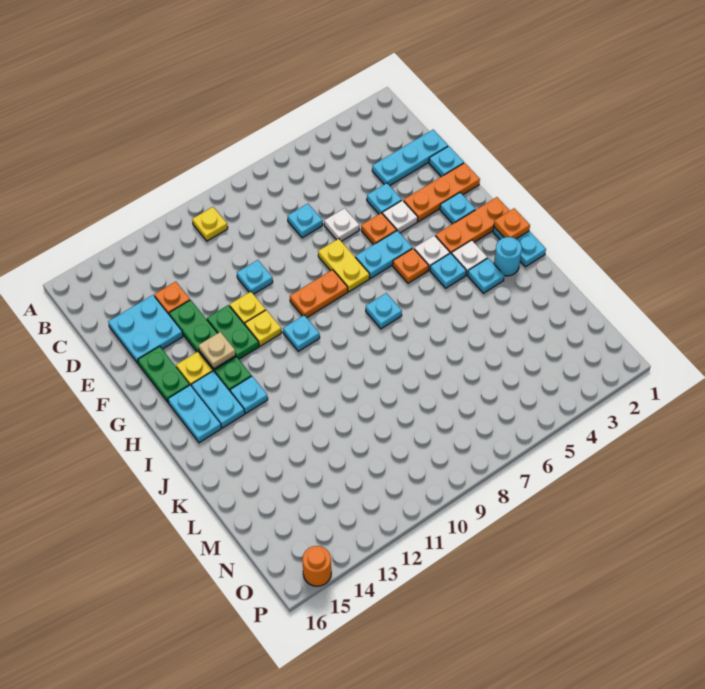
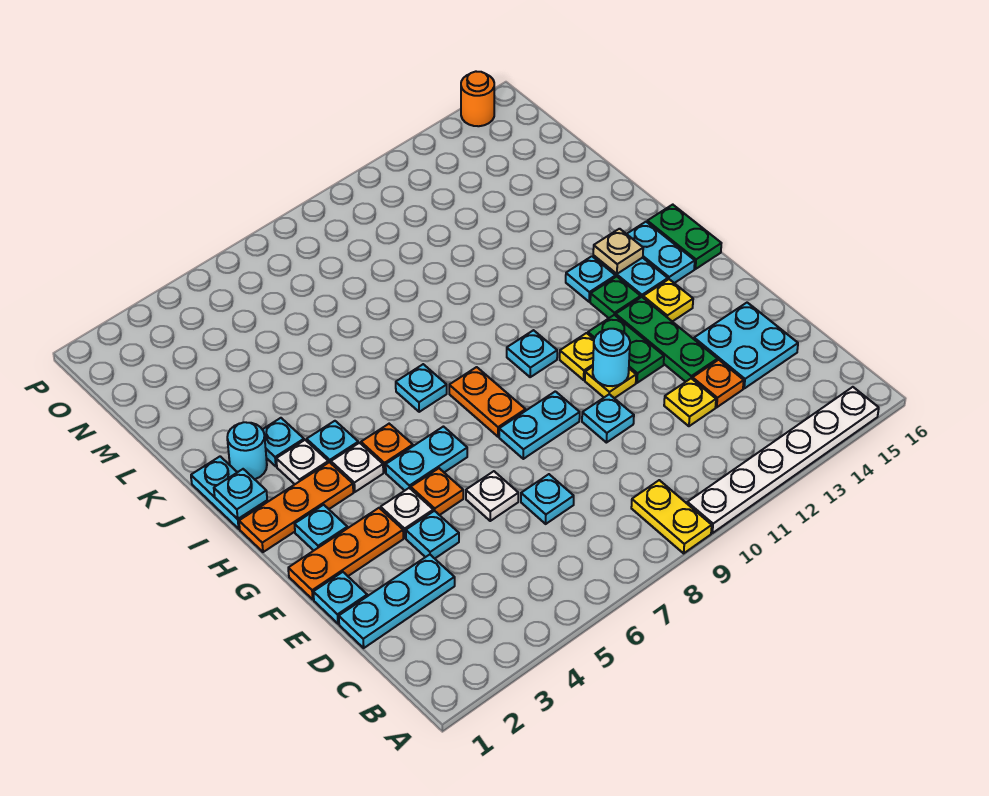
none -> white plate A10:A15 level 1
yellow plate B10 level 1 -> yellow plate D12 level 1
yellow plate F7:G7 level 1 -> yellow plate A9:B9 level 1
none -> cyan plate F8:F9 level 1
none -> cyan round brick F11 level 2
green plate F15:G15 level 1 -> green plate H16:I16 level 1
orange plate G8:G9 level 1 -> orange plate G8:H8 level 1
tan plate G13 level 2 -> tan plate I14 level 2
orange plate I1 level 2 -> cyan plate I1 level 2

